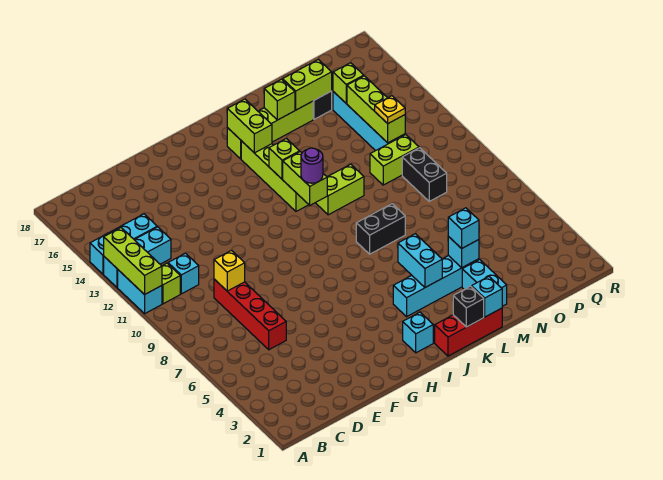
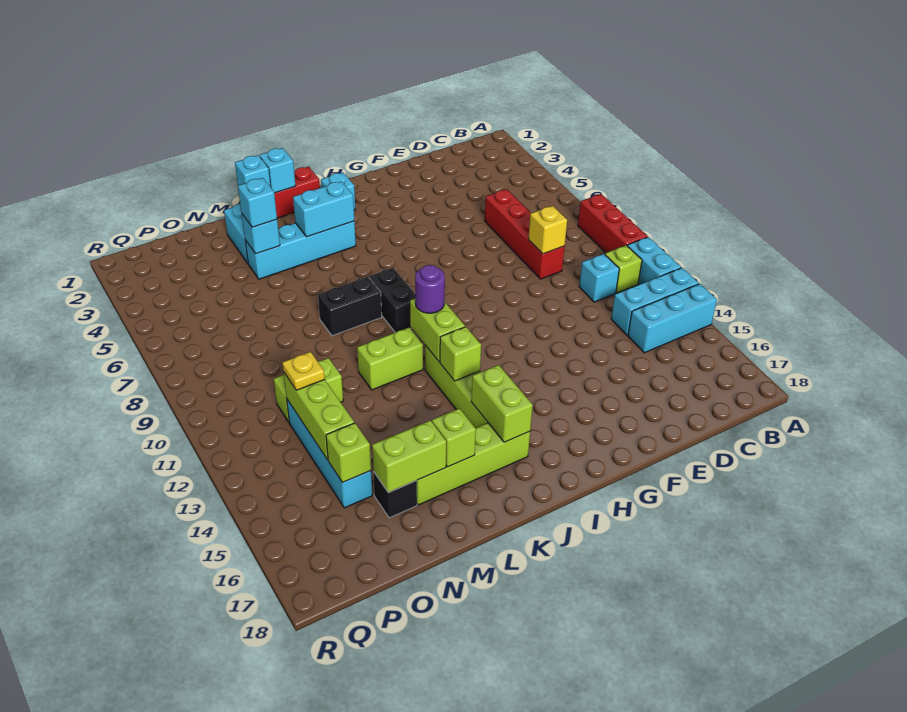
none -> red brick A8:A10 level 1
lime brick A11:A13 level 2 -> none
black brick K1 level 2 -> cyan brick K1 level 2
cyan brick K4:K5 level 2 -> cyan brick J4:K4 level 2
black brick O9:O10 level 1 -> black brick J8:J9 level 1

